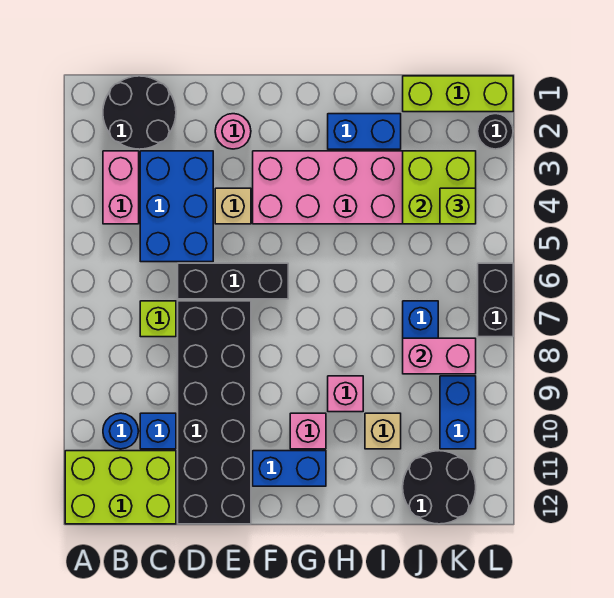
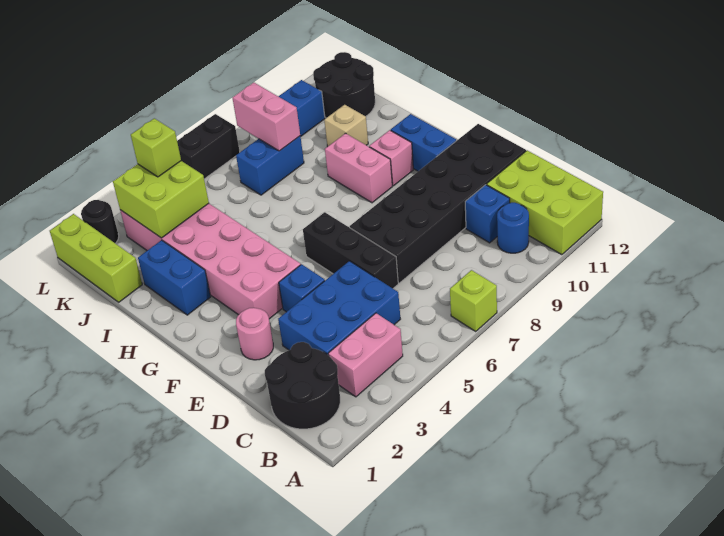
lime brick C7 level 1 -> lime brick A7 level 1
tan brick E4 level 1 -> blue brick E4 level 1
pink brick H9 level 1 -> pink brick G9:H9 level 1

